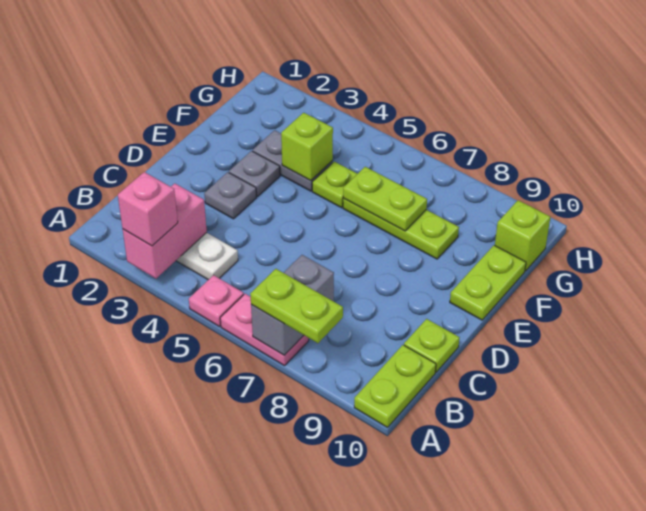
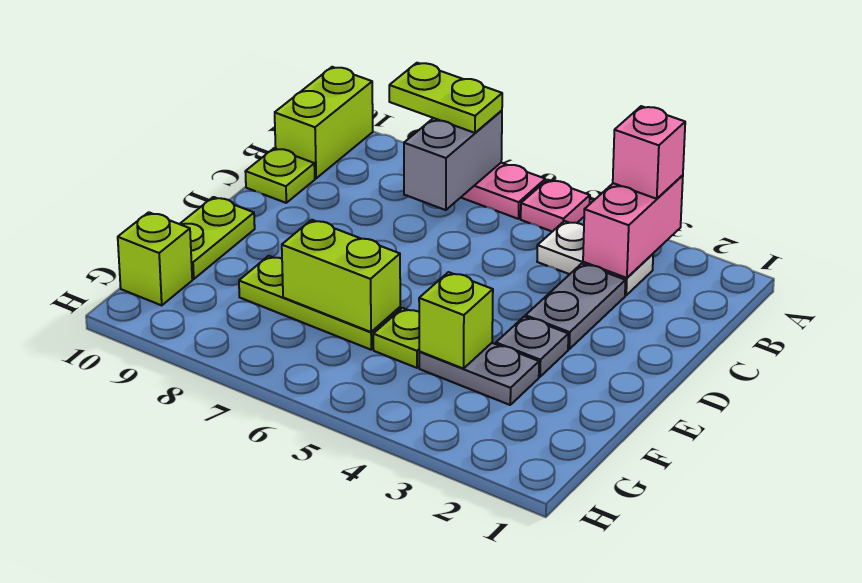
lime plate A10:B10 level 1 -> lime brick A10:B10 level 1
grey plate D3 level 1 -> grey plate C3:D3 level 1
lime plate F6:F7 level 2 -> lime brick F6:F7 level 2

